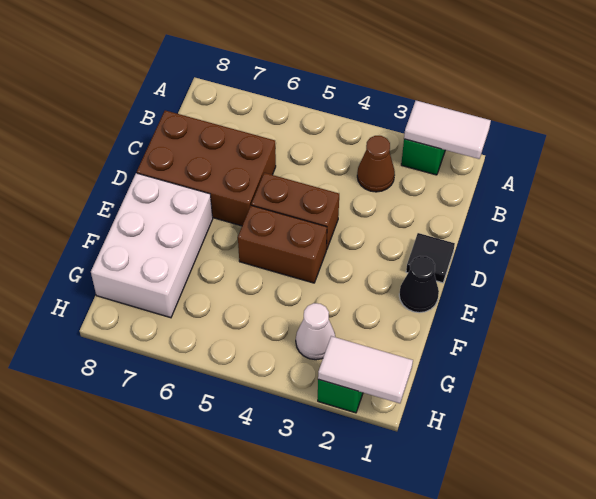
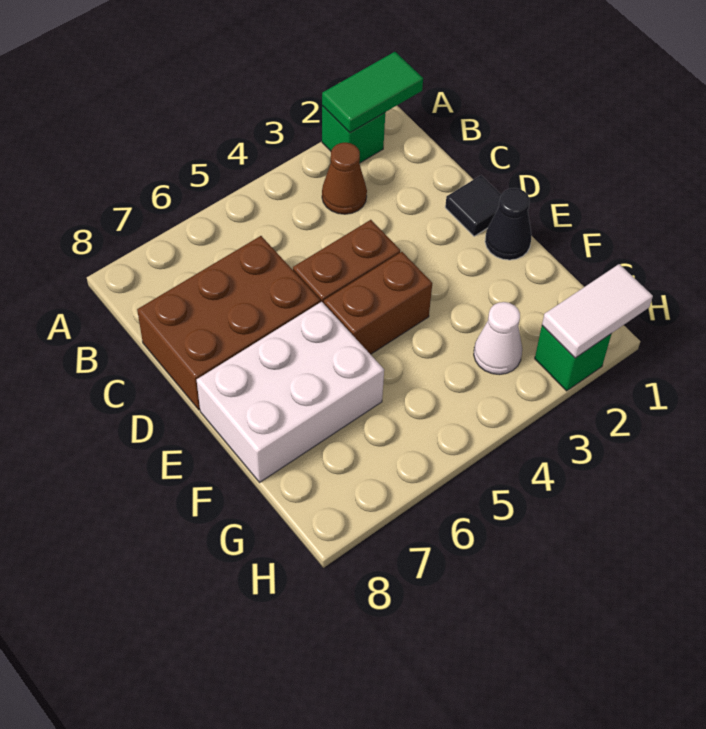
white tile A1:A2 level 2 -> green tile A1:A2 level 2
white brick E7:G8 level 1 -> white brick E6:F8 level 1

